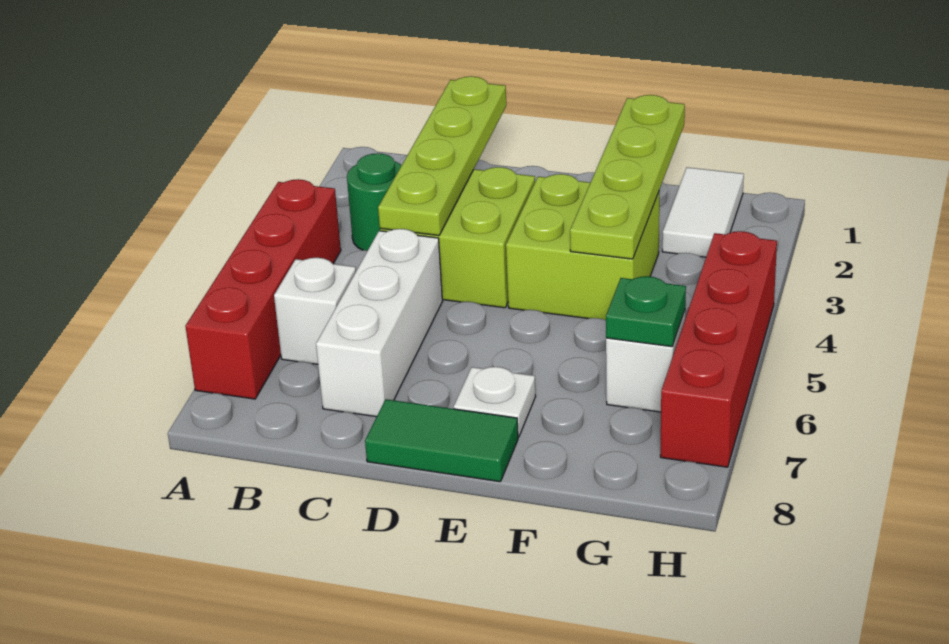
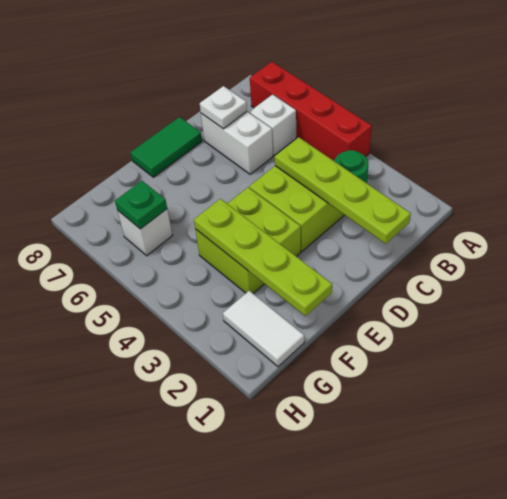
white brick C5:C7 level 1 -> white brick C6:C7 level 1
white plate E7 level 1 -> white plate C7 level 2
red brick H4:H7 level 1 -> none

